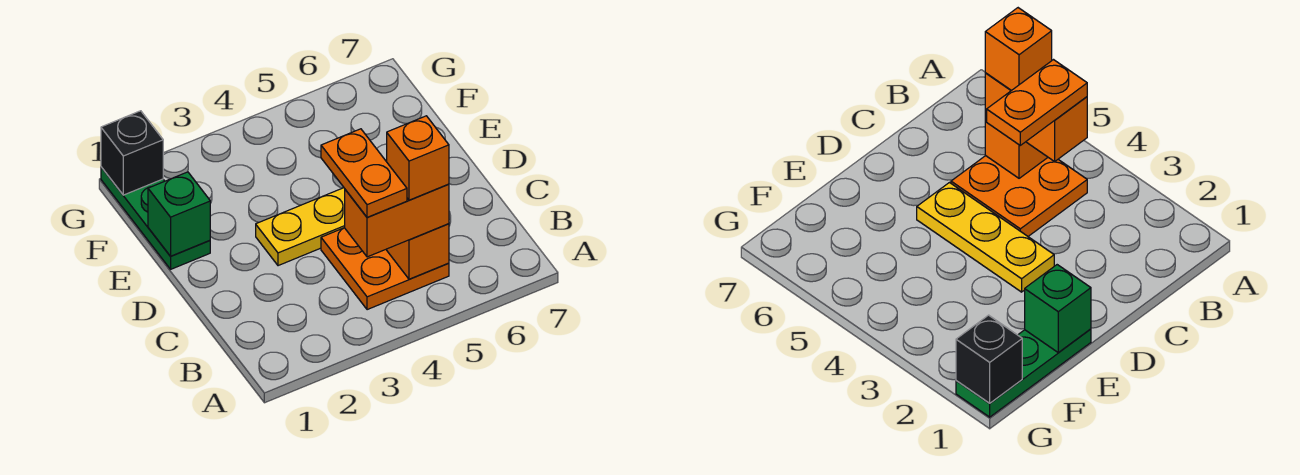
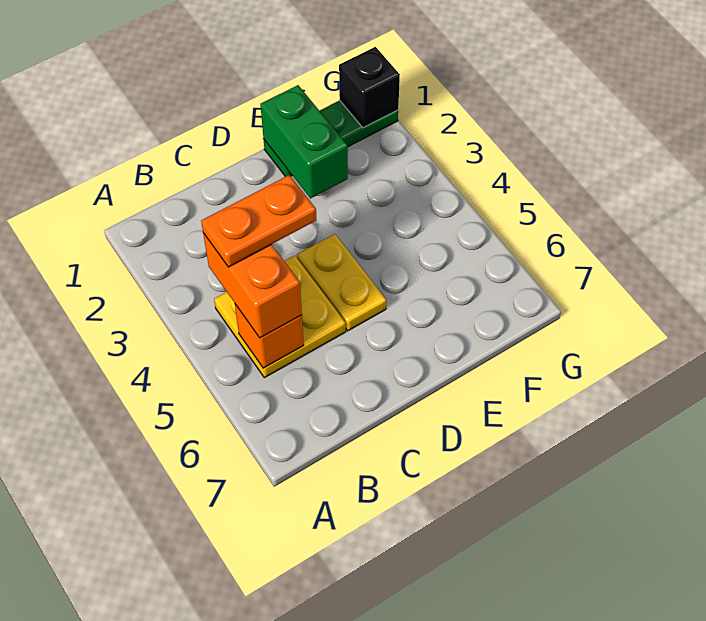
orange plate B4:C5 level 1 -> yellow plate B4:C5 level 1
orange brick B5 level 4 -> none
yellow plate D3:D5 level 1 -> yellow plate D4:D5 level 1
green brick E1 level 2 -> green brick E1:E2 level 2

